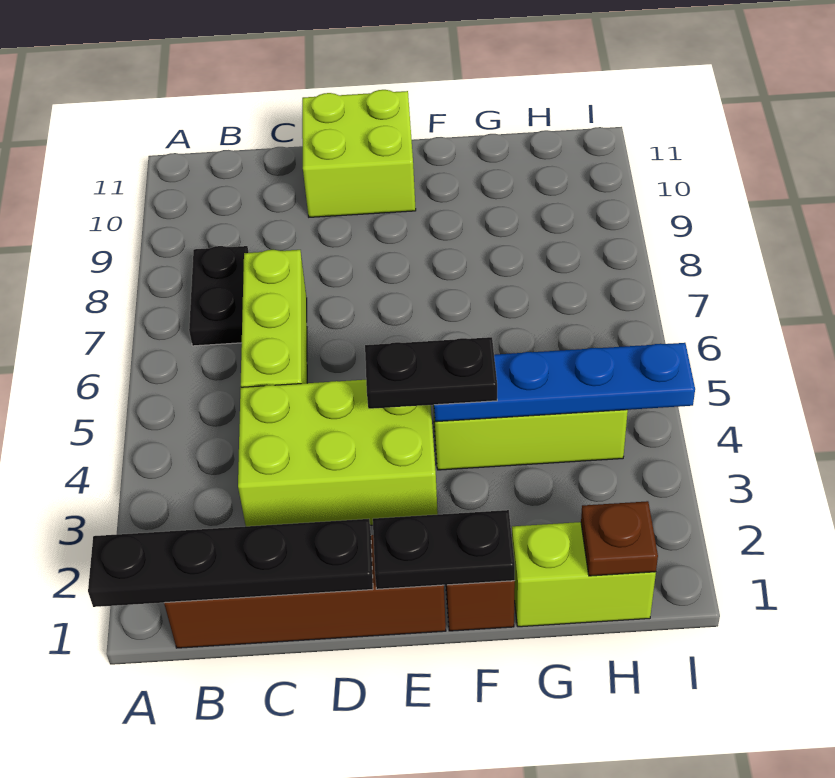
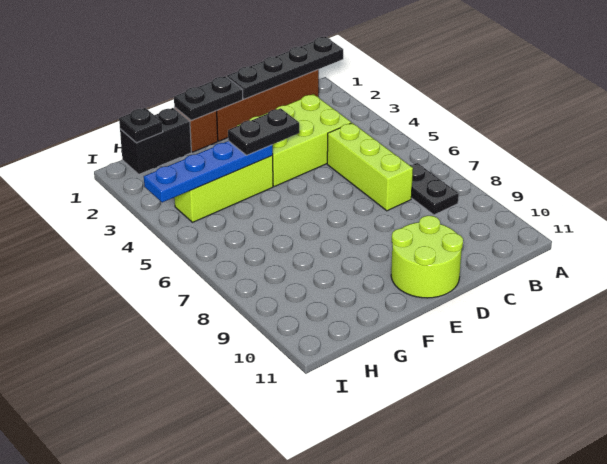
lime brick D10:E11 level 1 -> lime round brick D10:E11 level 1
lime brick G1:H1 level 1 -> black brick G1:H1 level 1
brown plate H1 level 2 -> black plate H1 level 2

